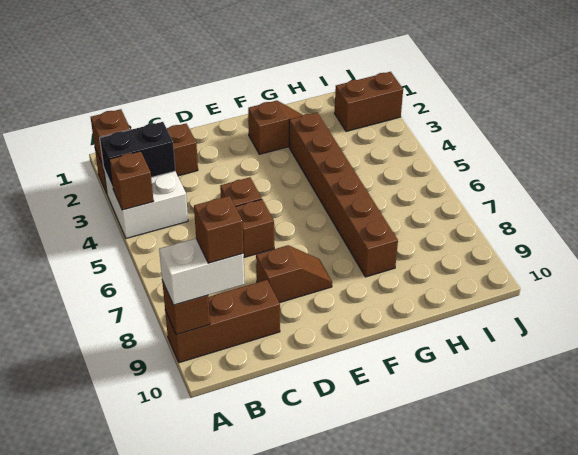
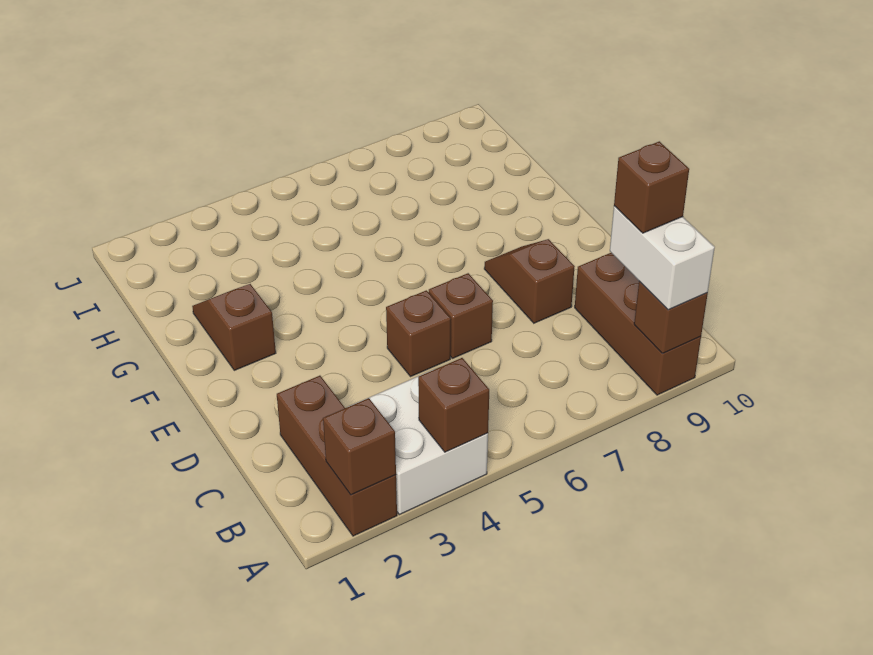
black brick A3:B3 level 2 -> none
brown brick G3:G8 level 1 -> none
brown brick I2:J2 level 1 -> none

